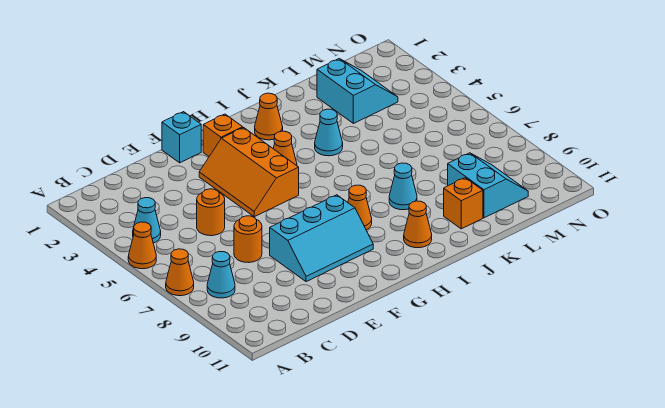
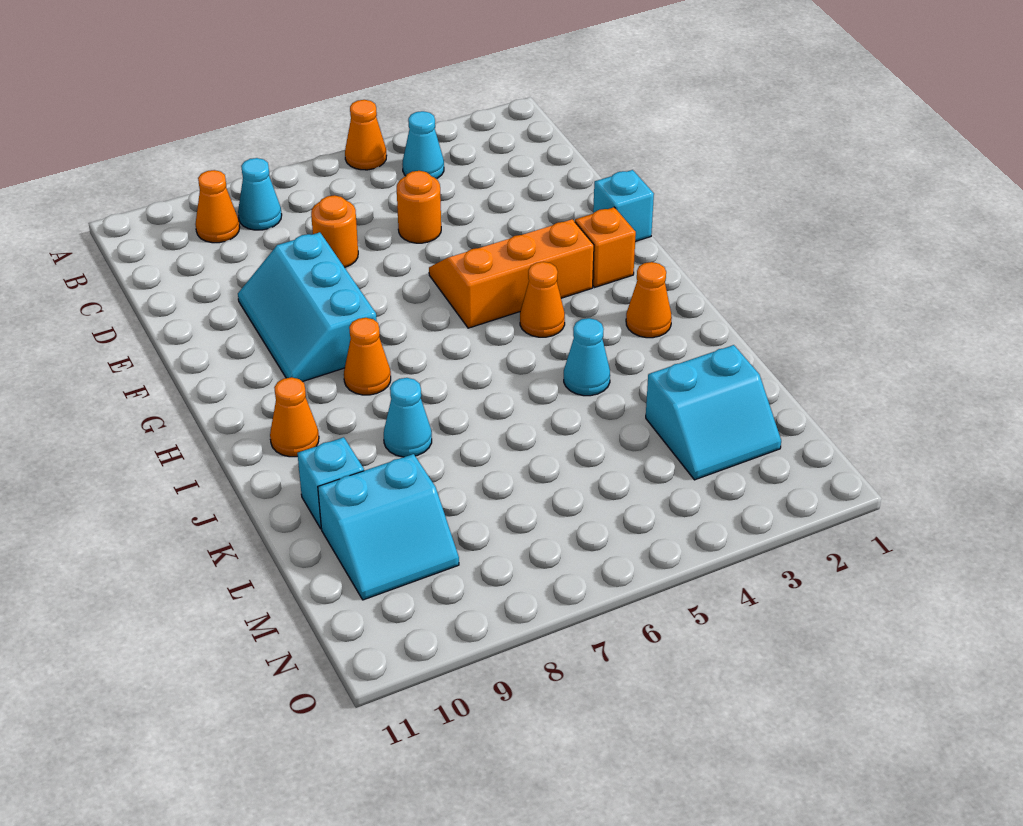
orange cone A7 level 1 -> orange cone B9 level 1
orange brick K10 level 1 -> cyan brick K10 level 1

